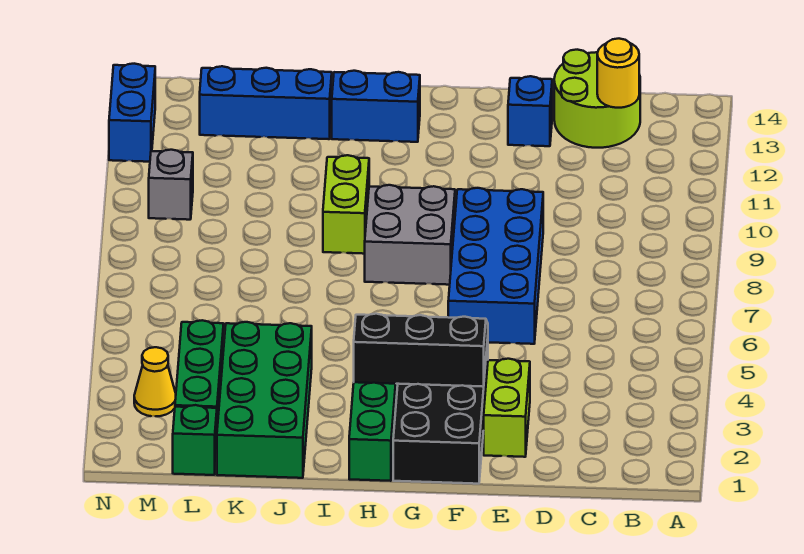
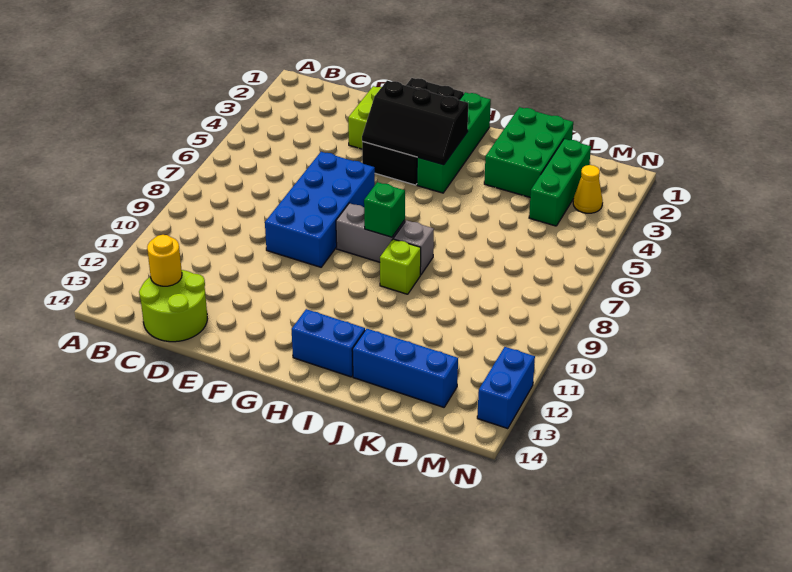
blue brick E13 level 1 -> none
grey brick G8:H9 level 1 -> grey brick G8:H8 level 1
lime brick I9:I10 level 1 -> lime brick I9 level 1
green brick J1:K4 level 1 -> green brick J1:K3 level 1
green brick L1 level 1 -> green brick H8 level 2
grey brick M10 level 1 -> grey brick I8 level 1

